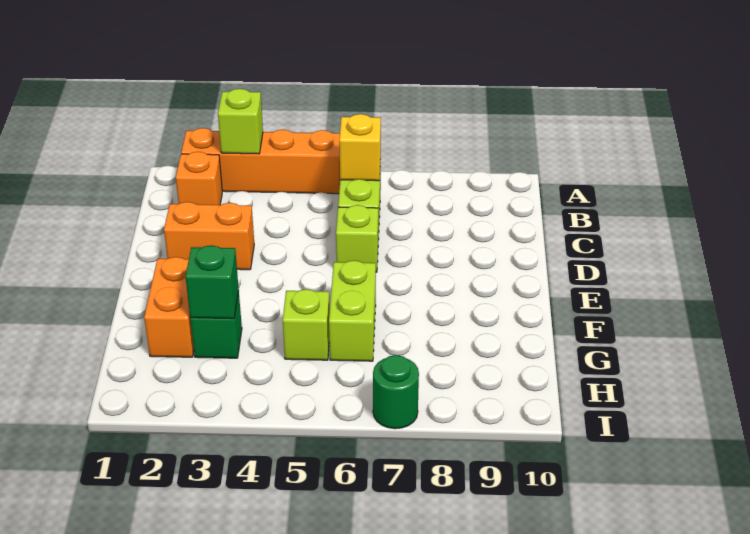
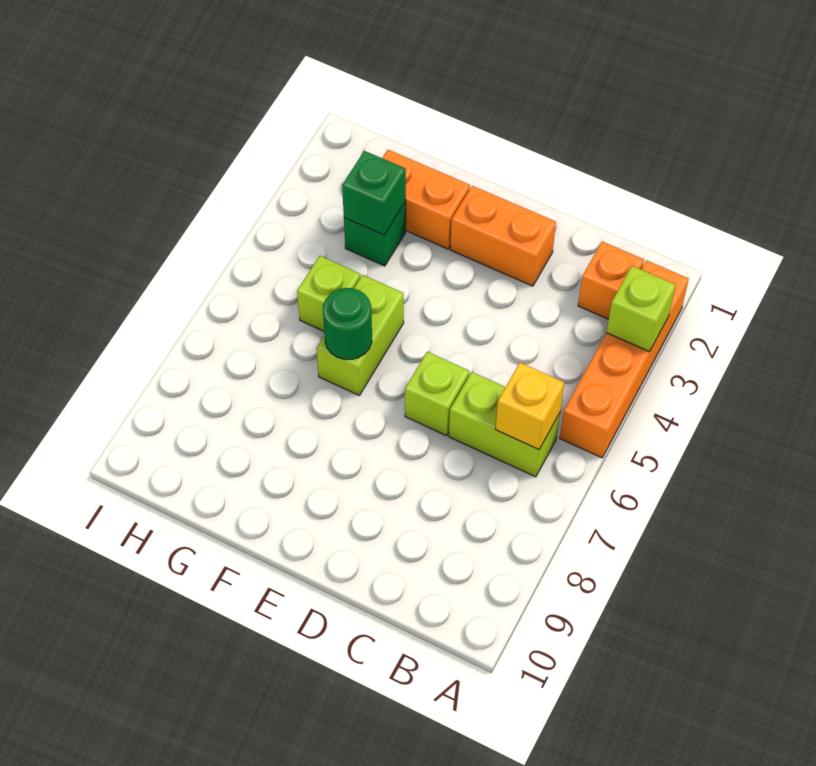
orange brick D2:D3 level 1 -> orange brick D2:E2 level 1
lime brick F6:G6 level 1 -> lime brick F5:F6 level 1
green round brick I7 level 1 -> green round brick F6 level 2

